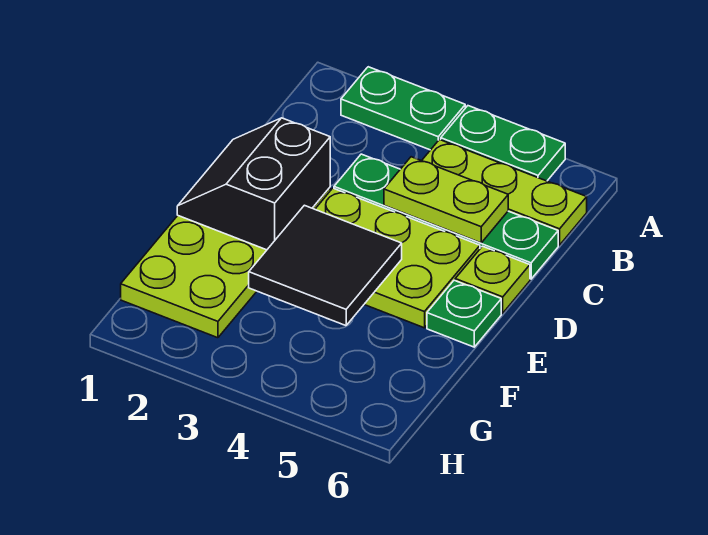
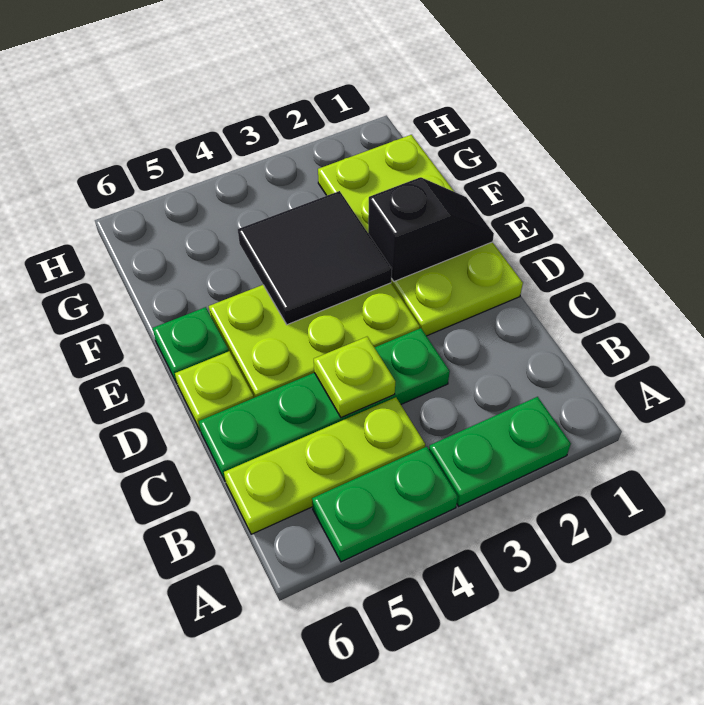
lime plate C4:C5 level 2 -> lime plate C4 level 2
black slope D1:E2 level 2 top 2 -> black slope E1:E2 level 2 top 2

